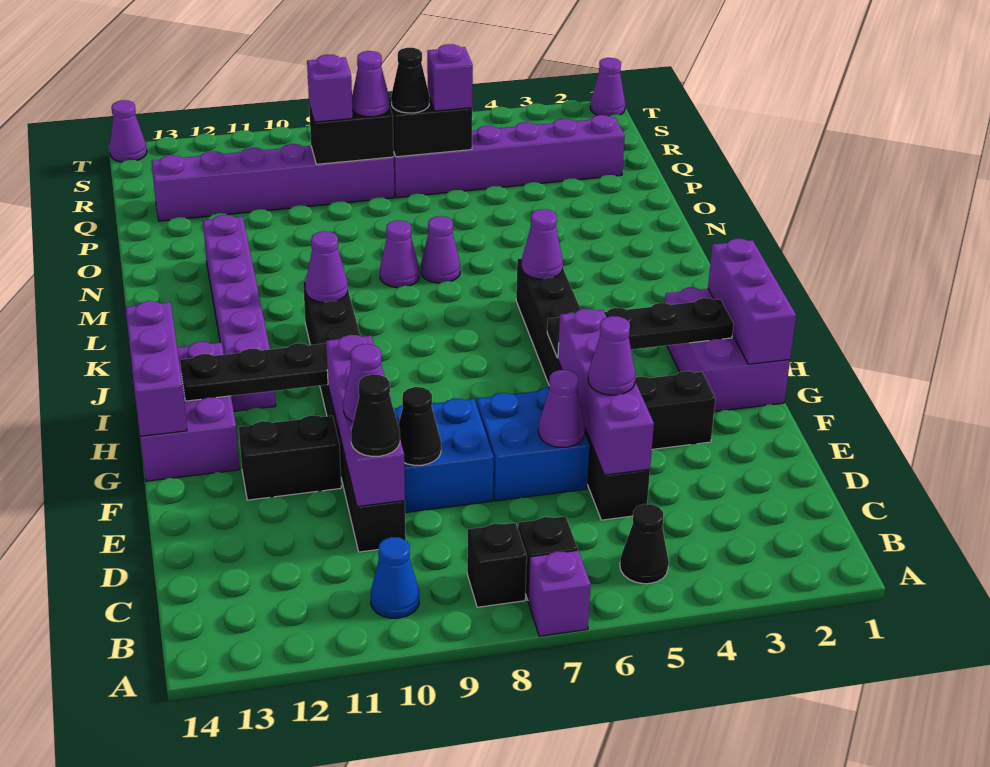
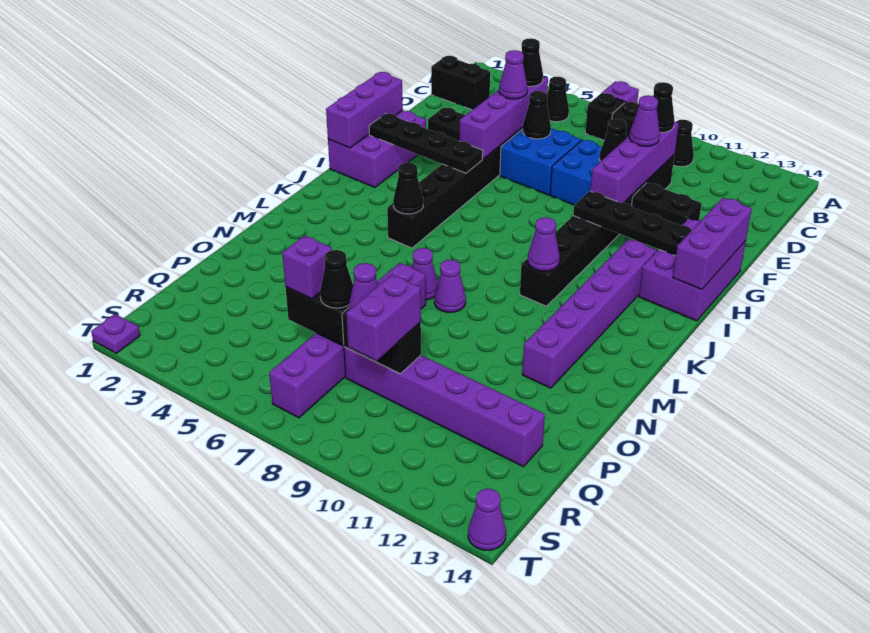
blue cone B10 level 1 -> black cone B10 level 1
none -> black brick C1:C2 level 1
none -> black cone D5 level 3
purple cone E6 level 2 -> black cone E6 level 2
purple cone K5 level 2 -> black cone K5 level 2
purple brick Q2:Q7 level 1 -> purple brick N7:S7 level 1
purple brick Q9 level 3 -> purple brick Q9:R9 level 3
purple cone T1 level 1 -> purple plate T1 level 1

